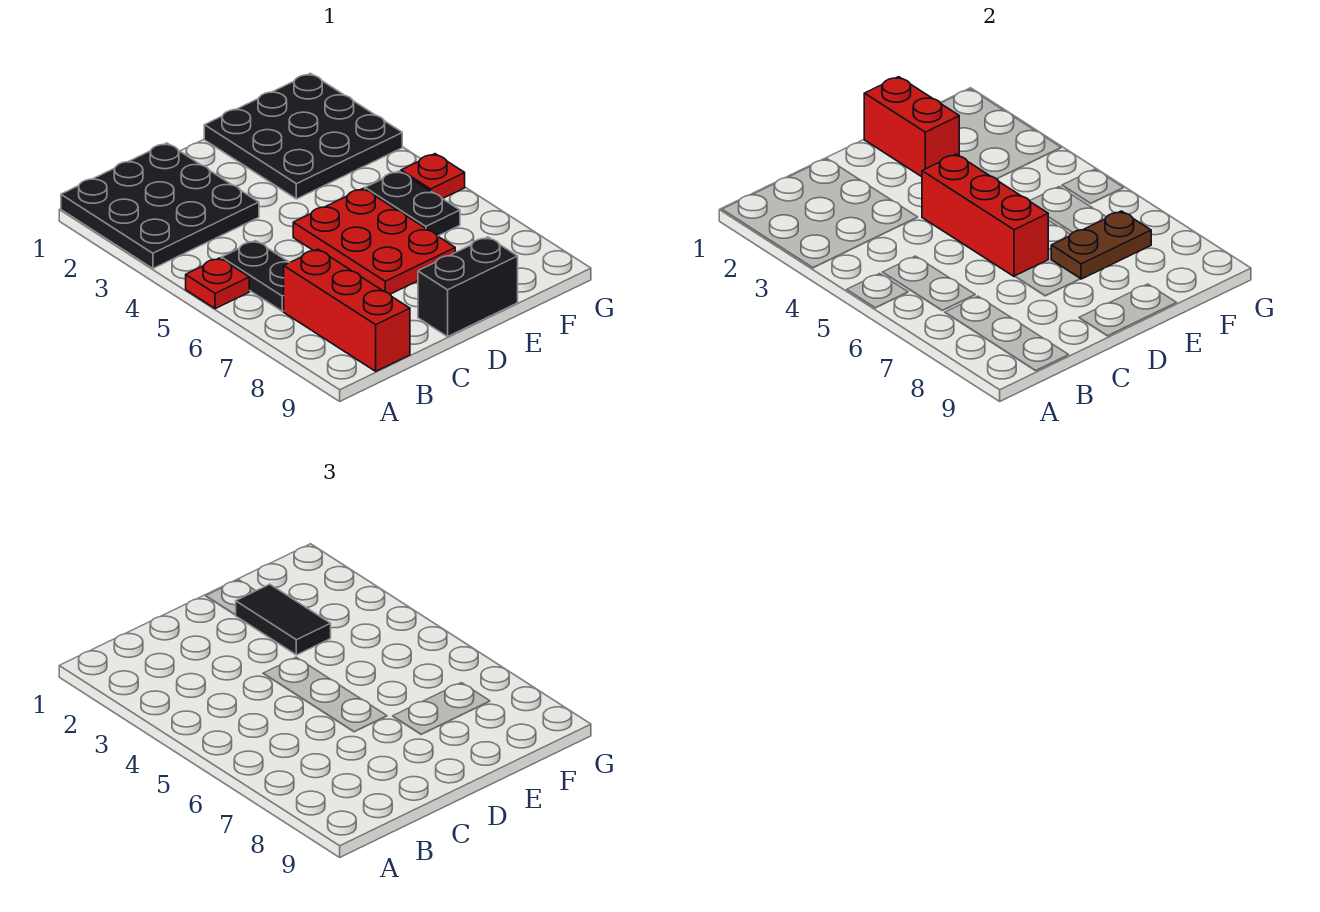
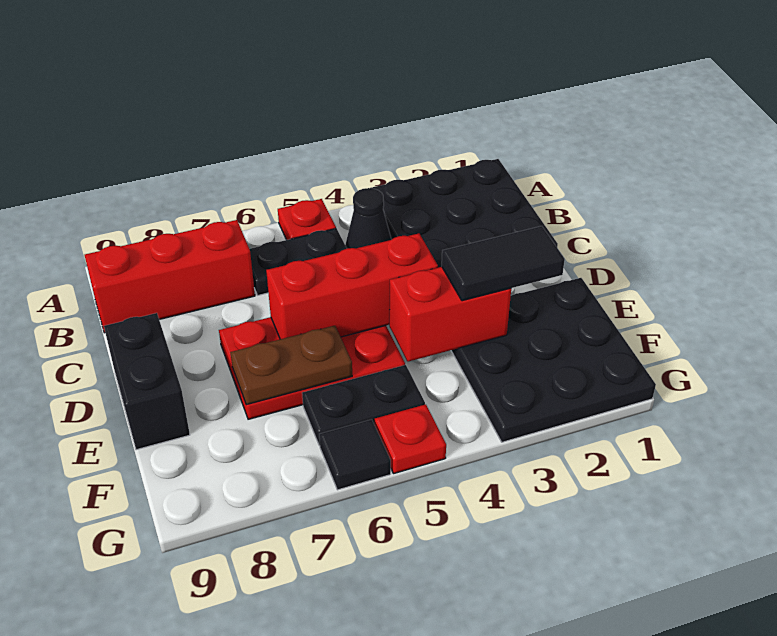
none -> black cone B4 level 1
red brick E1:E2 level 2 -> red brick E3:E4 level 2
brown plate E7:F7 level 2 -> brown plate E6:E7 level 2
none -> black tile G6 level 1

